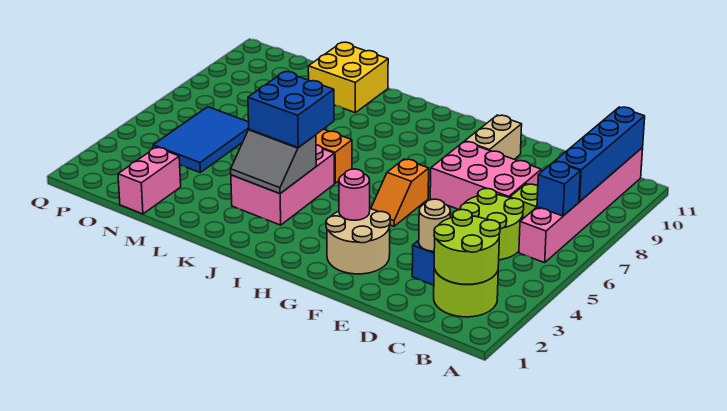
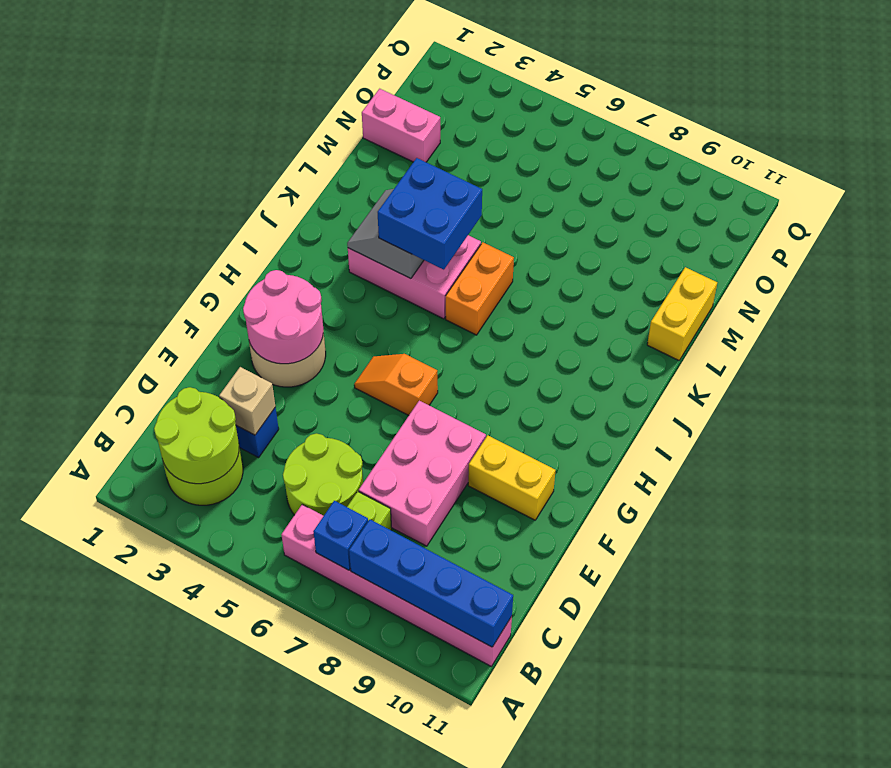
tan round brick D3 level 2 -> tan brick D3 level 2
tan brick F9:F10 level 1 -> yellow brick F9:F10 level 1
pink round brick G3 level 2 -> pink round brick F2:G3 level 2
yellow brick L10:M11 level 1 -> yellow brick L11:M11 level 1
blue tile N4:O6 level 1 -> none

